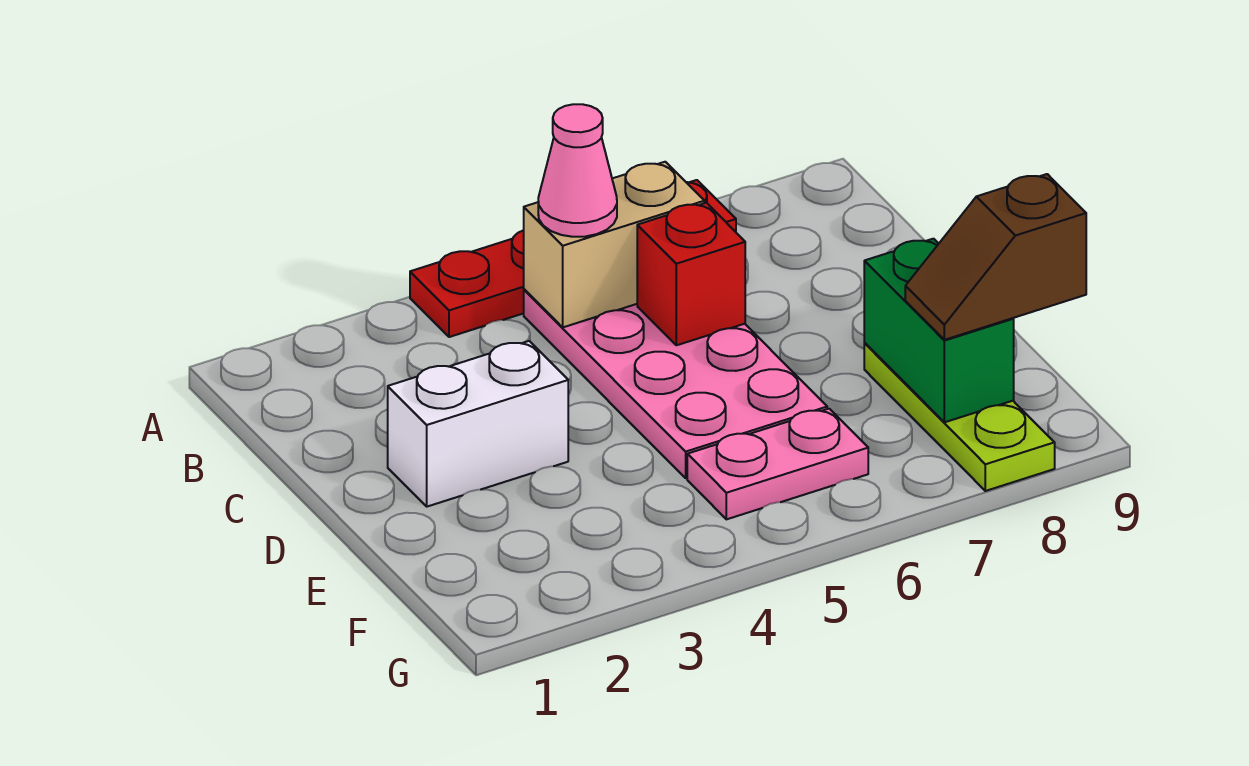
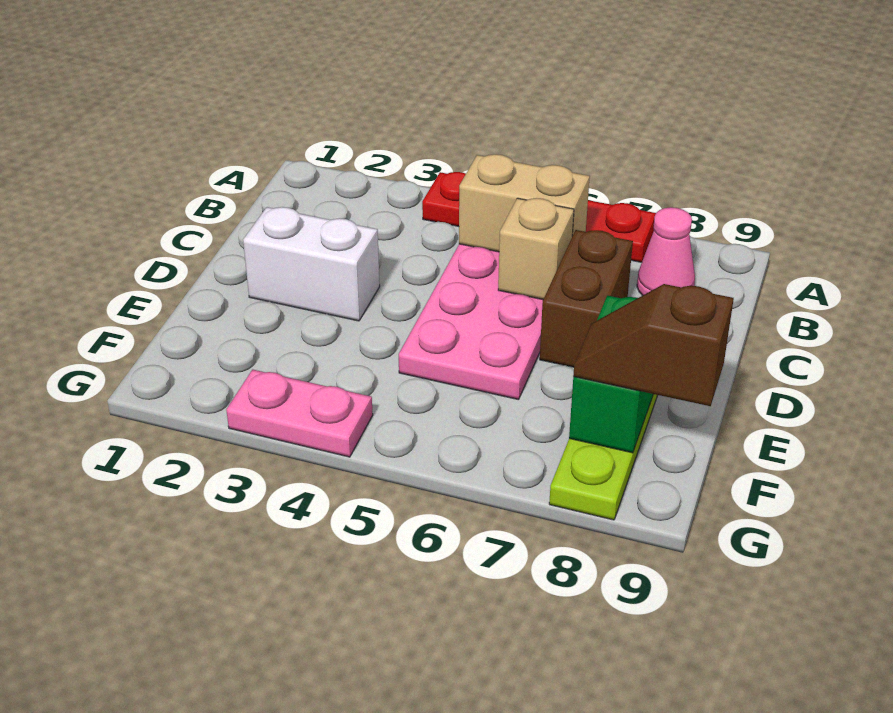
pink cone B5 level 3 -> pink cone B8 level 1
red brick C6 level 2 -> tan brick C6 level 2
none -> brown brick C7:D7 level 1
pink plate F5:F6 level 1 -> pink plate G3:G4 level 1

